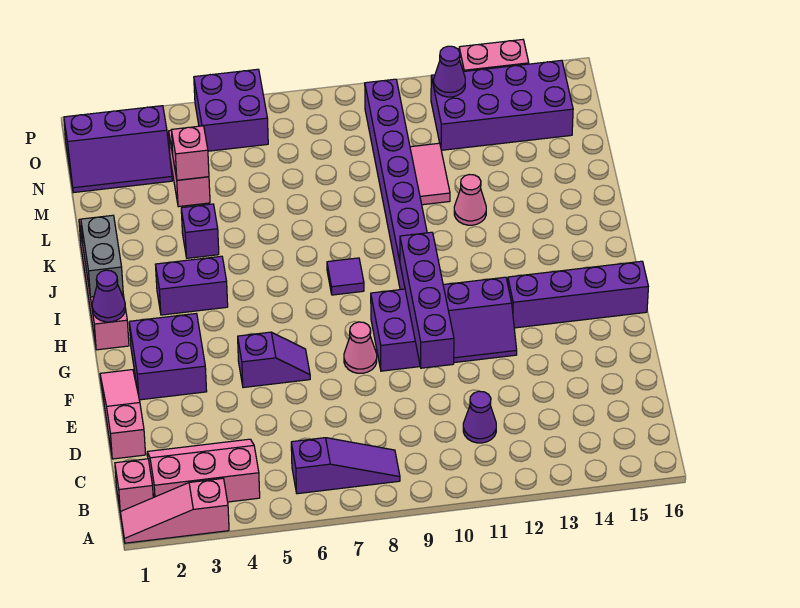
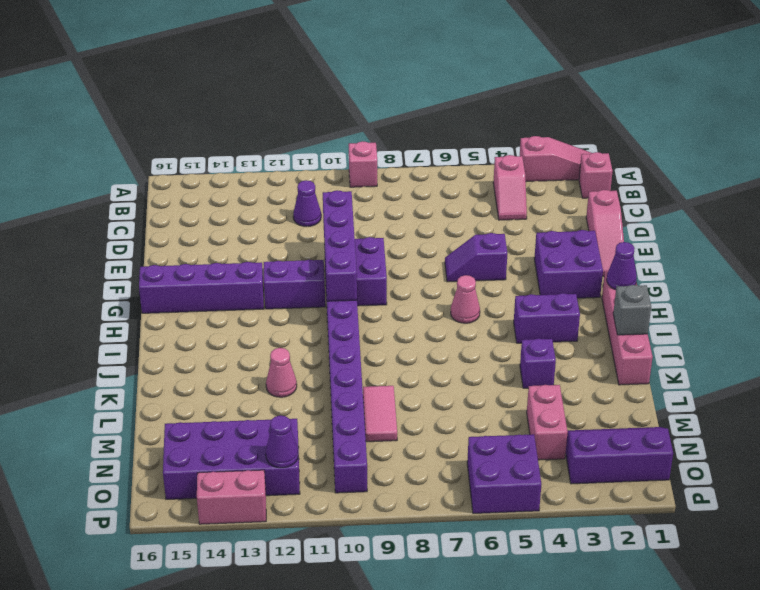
pink slope B2:C4 level 1 top B -> pink slope B4:C4 level 1 top B
purple slope B6:B8 level 1 top 6 -> none
pink cone F8 level 1 -> pink cone H6 level 1
grey brick I1:J1 level 2 -> grey brick J1 level 2
purple tile I8 level 1 -> none
pink tile L11:M11 level 1 -> pink tile L9:M9 level 1
pink brick M4 level 2 -> pink brick A9 level 1

